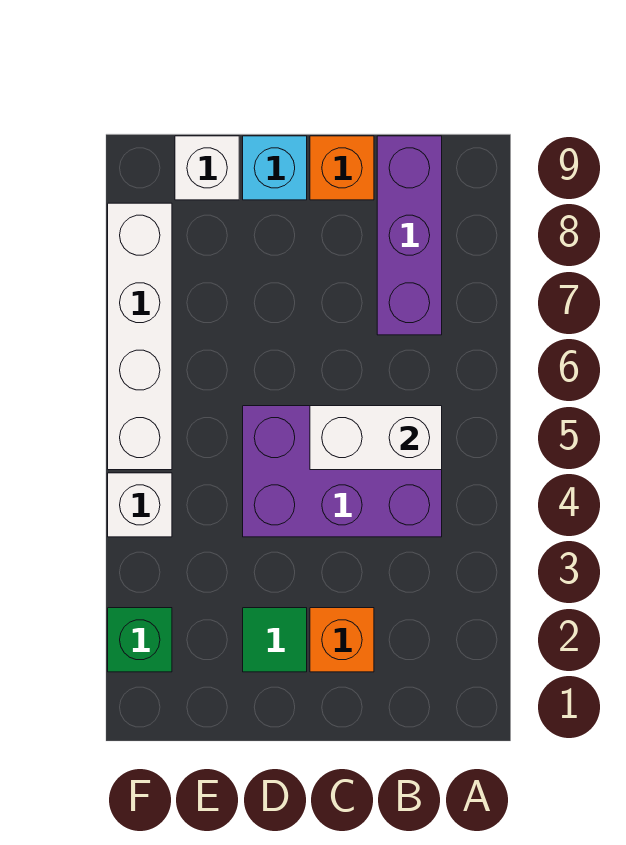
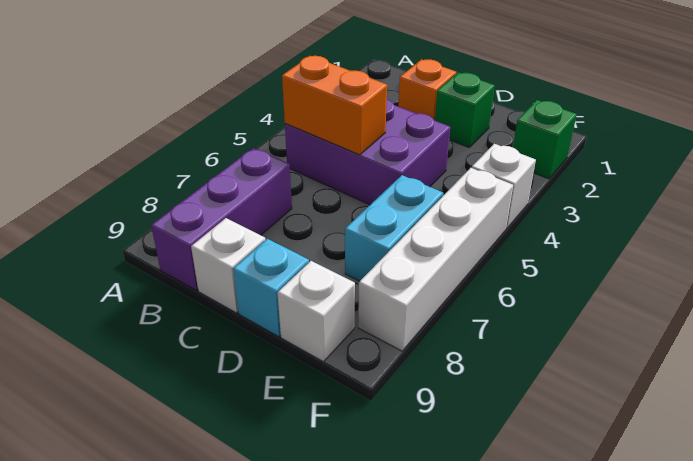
white brick B5:C5 level 2 -> orange brick B5:C5 level 2
orange brick C9 level 1 -> white brick C9 level 1
green tile D2 level 1 -> green brick D2 level 1
none -> cyan brick E6:E7 level 1

